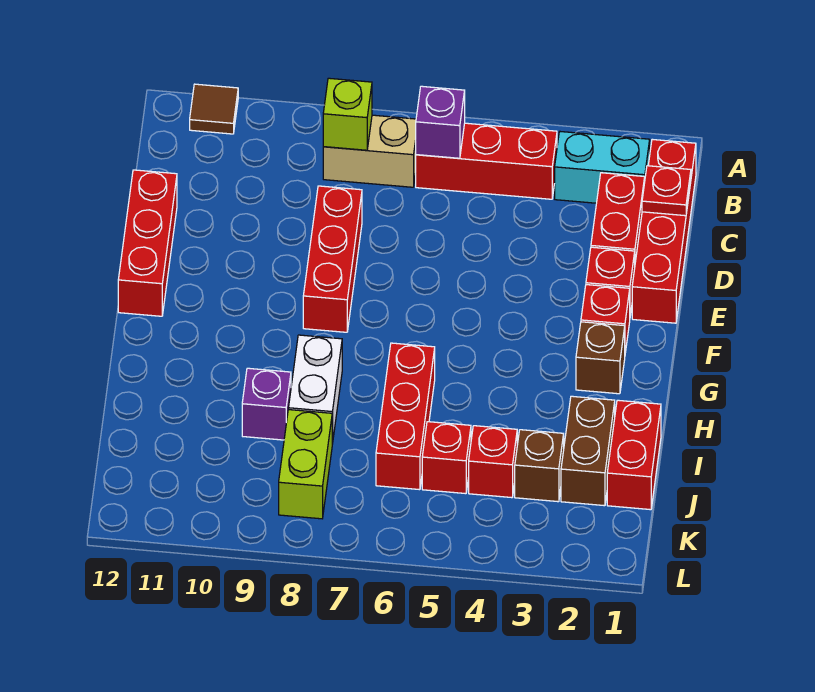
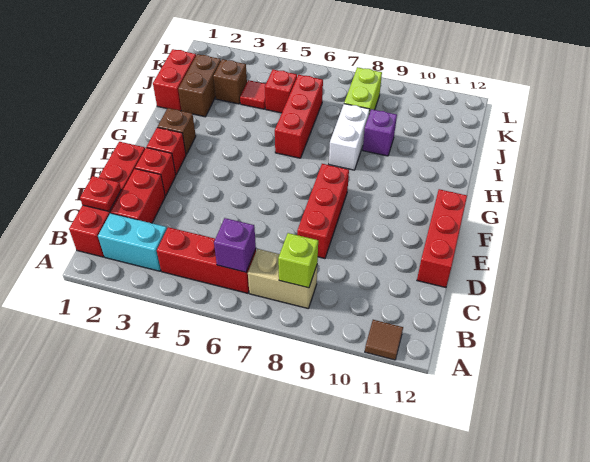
red brick J4 level 1 -> red tile J4 level 1

